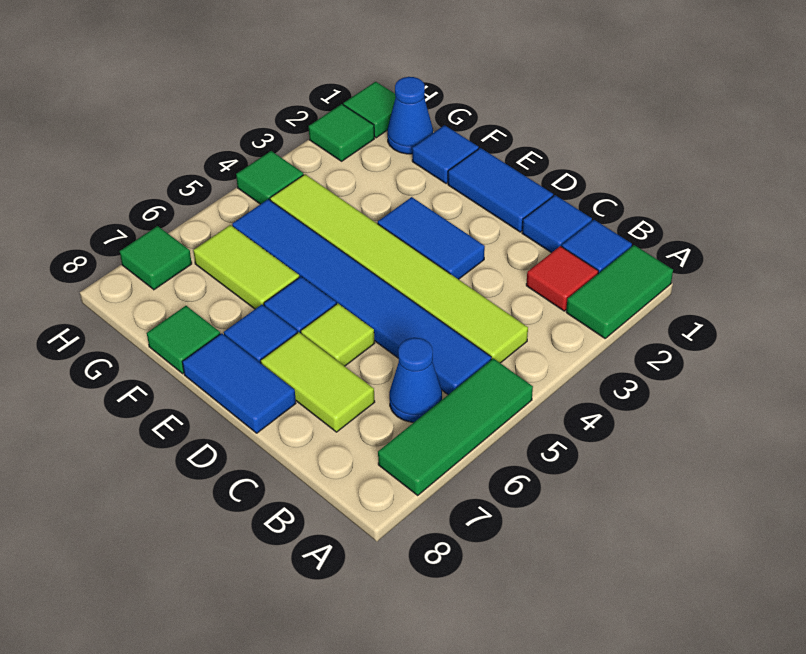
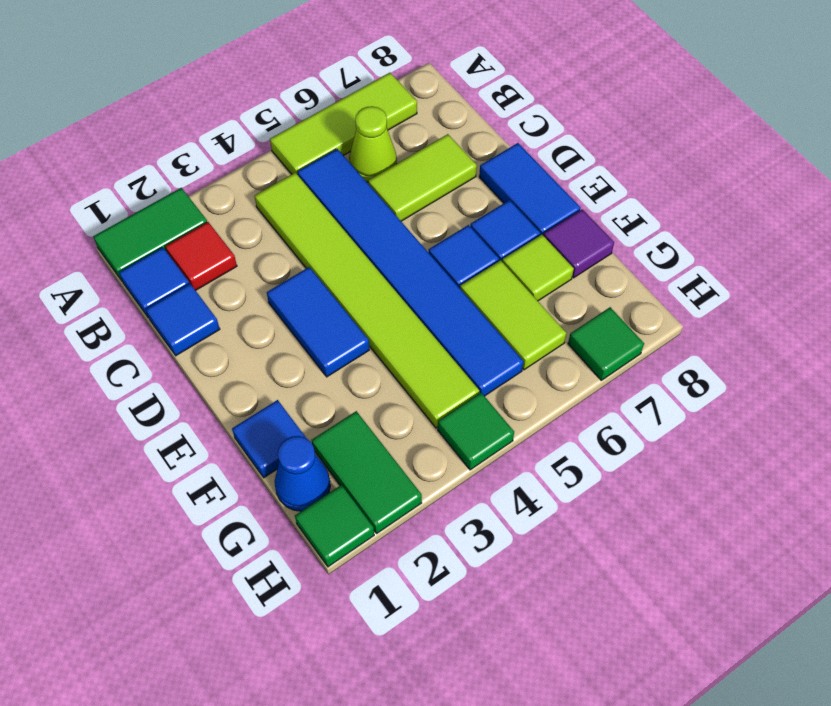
green tile A5:A7 level 1 -> lime tile A5:A7 level 1
blue cone B6 level 1 -> lime cone B6 level 1
lime tile C7:D7 level 1 -> lime tile C6:C7 level 1
blue tile D1:E1 level 1 -> none
lime tile D6 level 1 -> lime tile F7 level 1
green tile F8 level 1 -> purple tile F8 level 1
green tile H2 level 1 -> green tile G2:H2 level 1

